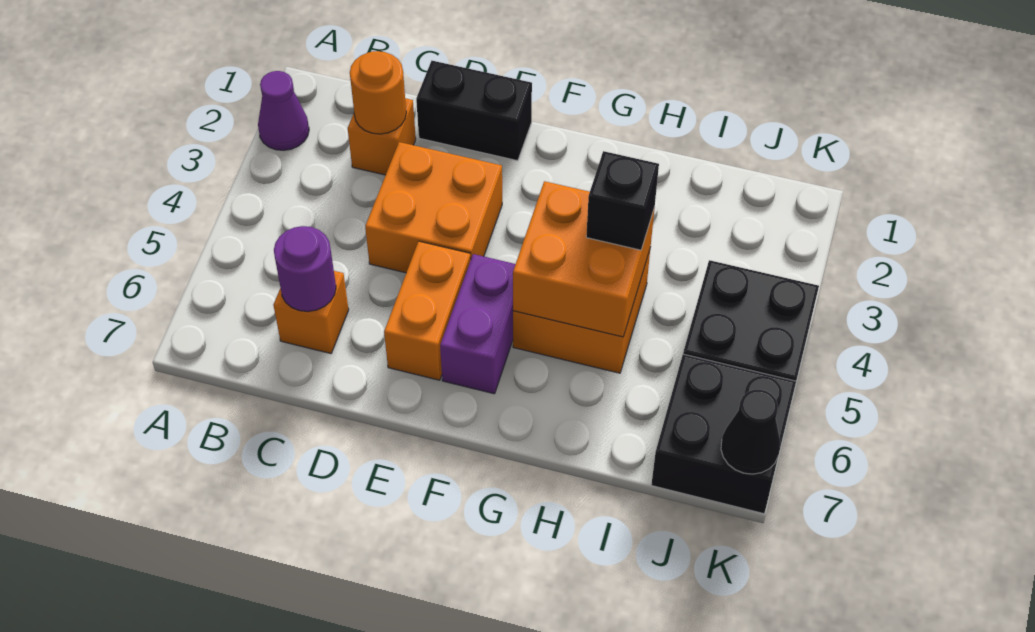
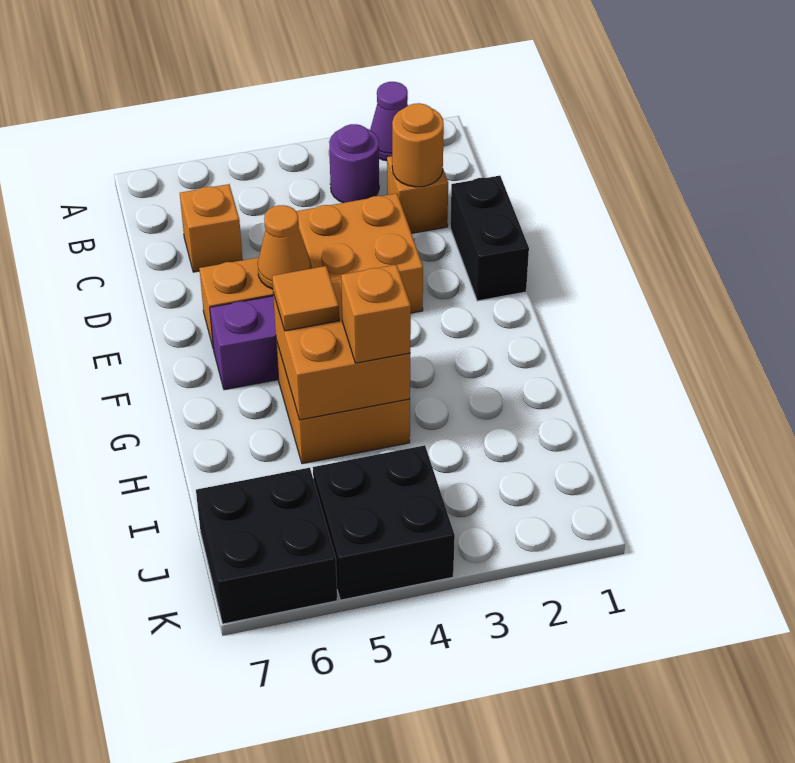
purple round brick C6 level 2 -> purple round brick B3 level 1
none -> orange cone E5 level 2
none -> orange tile G5 level 3
black brick H4 level 3 -> orange brick H4 level 3
black cone K7 level 2 -> none

